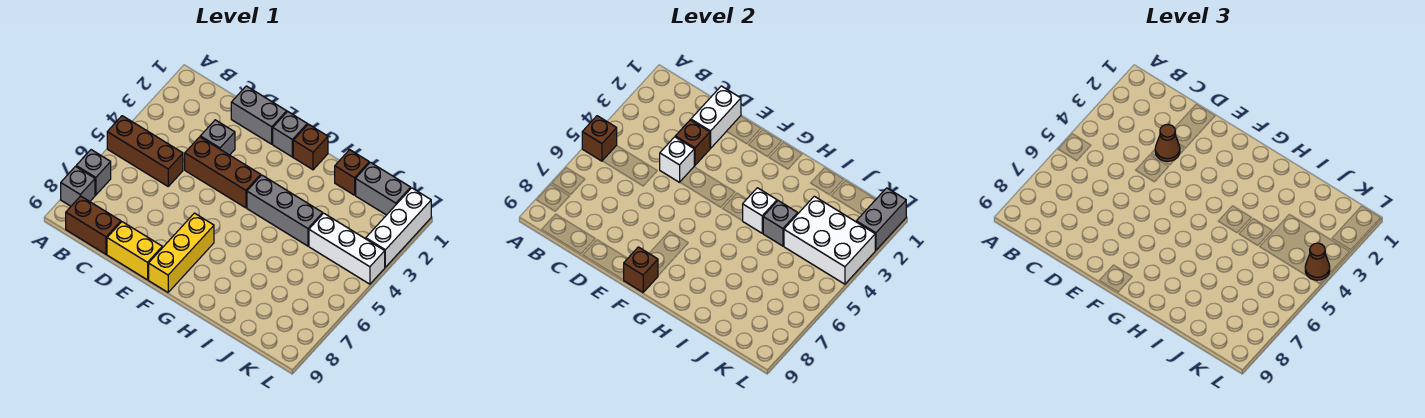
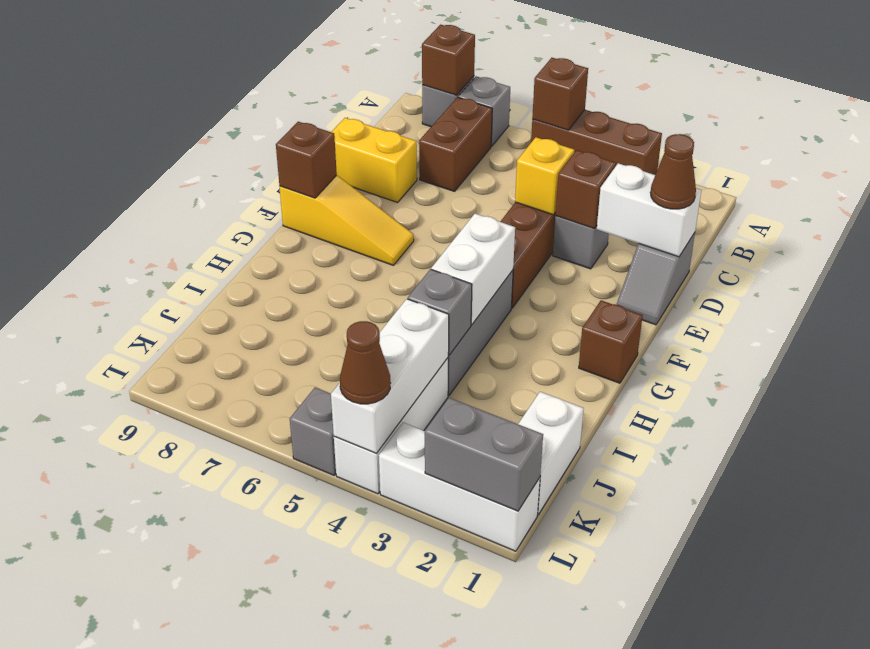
brown brick A5:C5 level 1 -> brown brick A3:A5 level 1
brown brick B9:C9 level 1 -> brown brick B7:C7 level 1
grey brick D1:E1 level 1 -> grey slope D1:E1 level 1 top D
brown cone D3 level 3 -> brown cone D1 level 3
white brick D4 level 2 -> yellow brick D4 level 2
yellow brick D9:E9 level 1 -> yellow brick D8:D9 level 1
grey brick F1 level 1 -> grey brick L5 level 1
yellow brick F7:F9 level 1 -> yellow slope F7:F9 level 1 top 9
white brick H4 level 2 -> white brick G4:H4 level 2
brown brick I1 level 1 -> brown brick A8 level 2
grey brick J1:K1 level 1 -> white brick J1:K1 level 1
white brick J3:L4 level 2 -> white brick J4:L4 level 2

